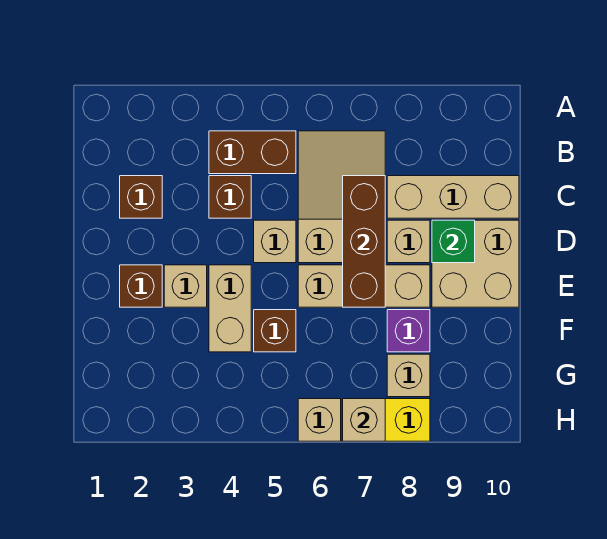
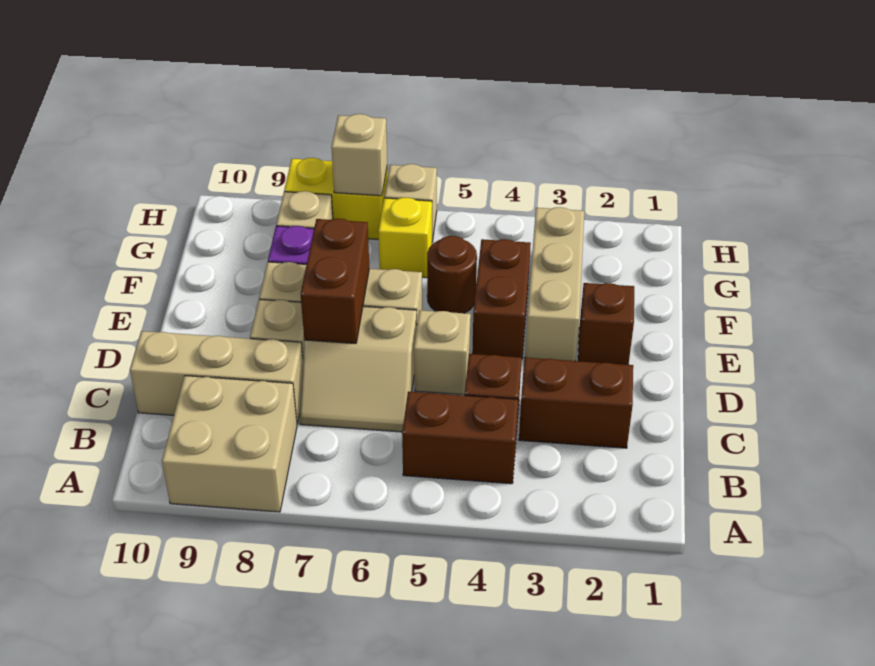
tan slope B6:D7 level 1 top D -> tan slope C6:D7 level 1 top D
brown brick C2 level 1 -> brown brick C2:C3 level 1
brown brick C7:E7 level 2 -> brown brick D7:E7 level 2
tan brick D9:E10 level 1 -> tan brick A8:B9 level 1
green brick D9 level 2 -> none
tan brick E3 level 1 -> tan brick E3:G3 level 1
tan brick E4:F4 level 1 -> brown brick E4:F4 level 1
brown brick F5 level 1 -> brown round brick F5 level 1
none -> yellow brick G6 level 1

